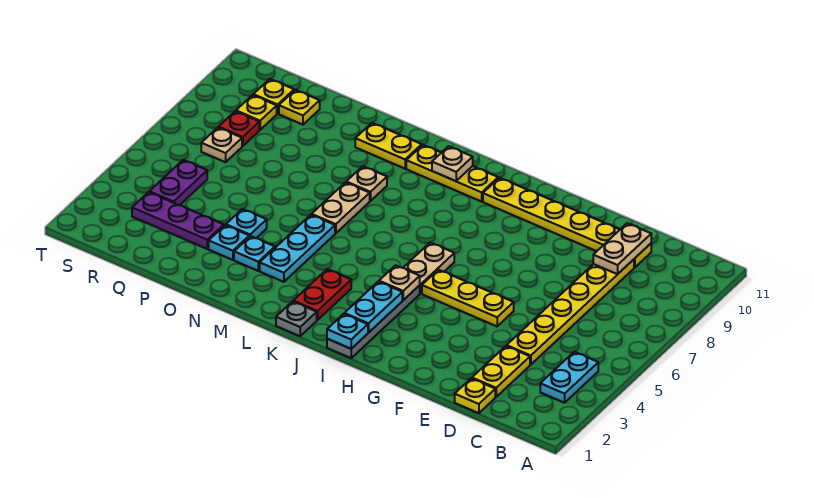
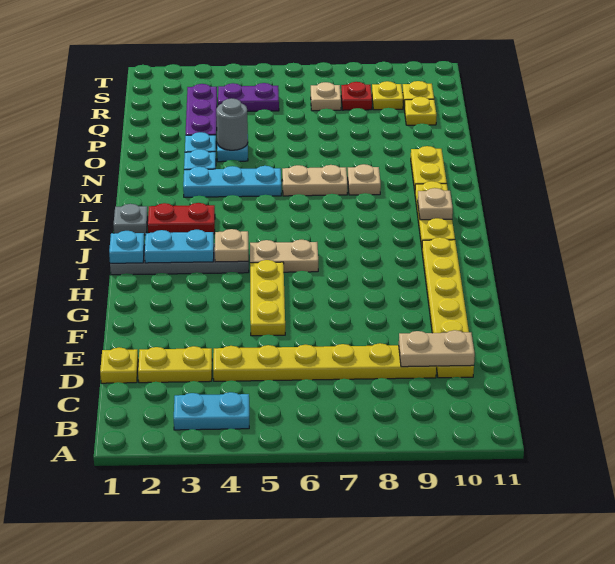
none -> grey round brick O4 level 2

